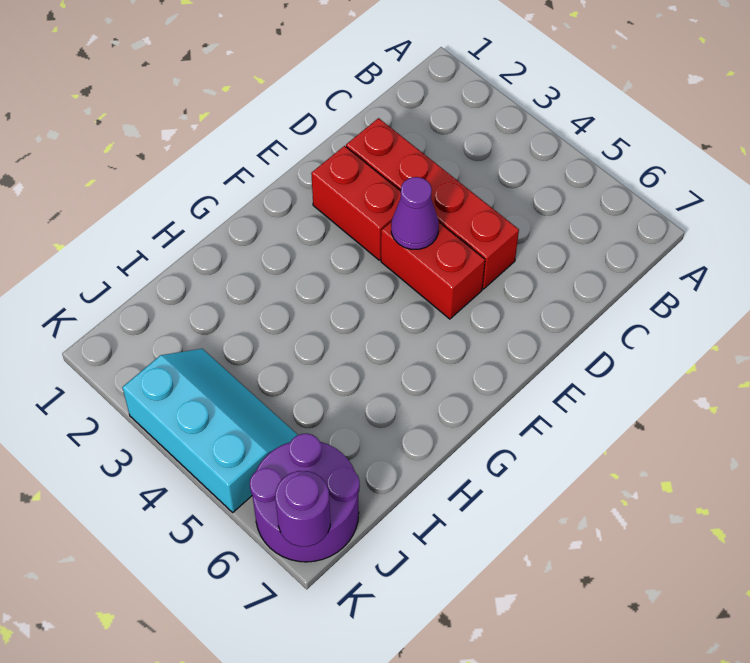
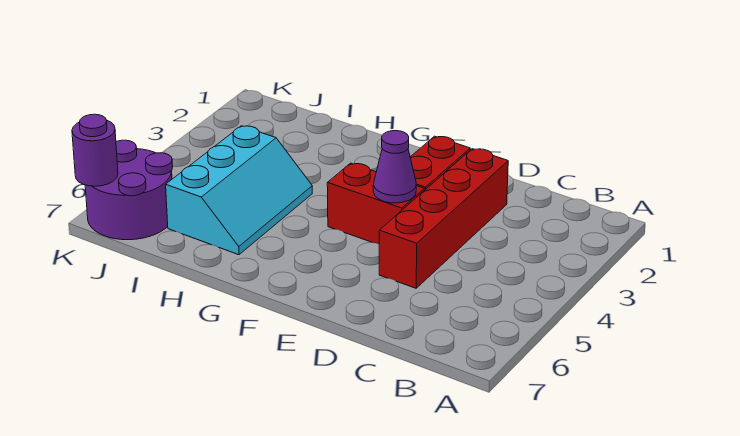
red brick E4:E5 level 1 -> red brick E4:F4 level 1
cyan slope J3:K5 level 1 top K -> cyan slope H4:I6 level 1 top I

